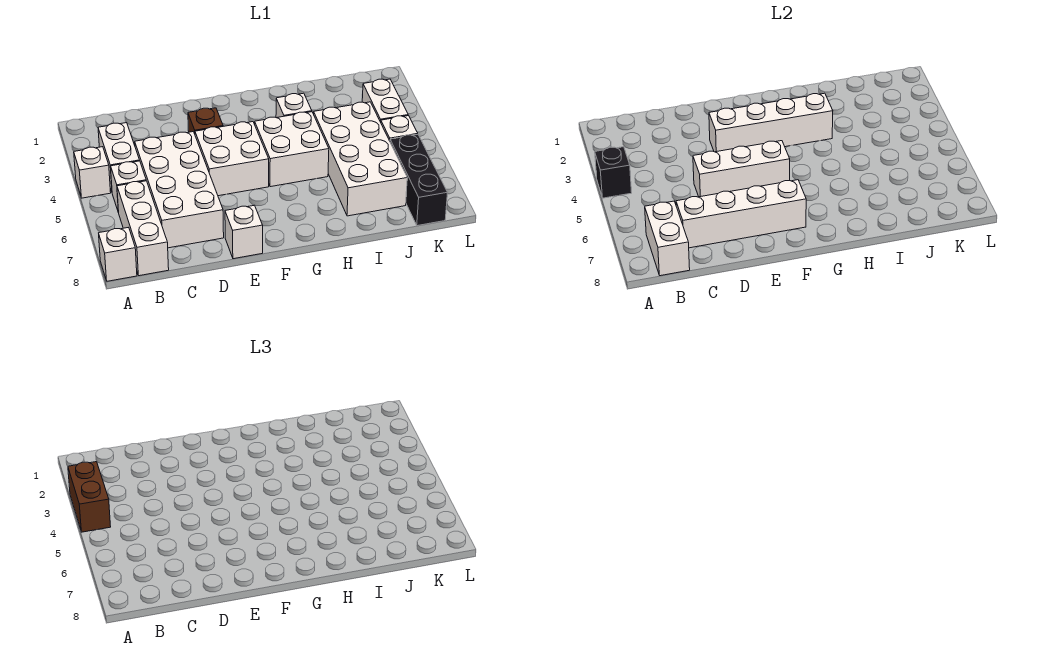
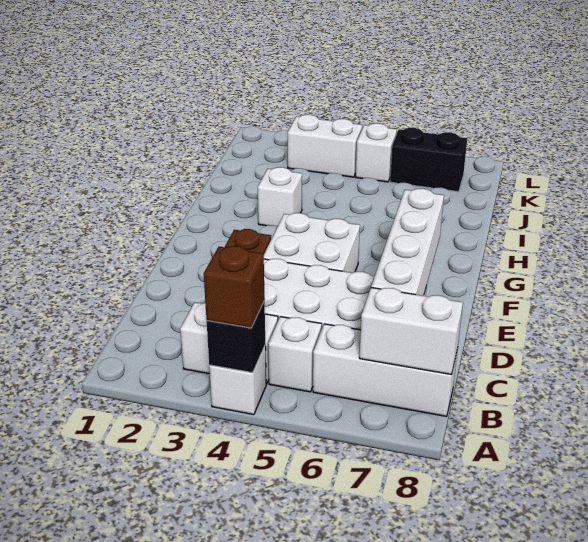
brown brick A3:A4 level 3 -> brown brick A4 level 3
white brick A8 level 1 -> none
white brick D5:F5 level 2 -> none
white brick E3:H3 level 2 -> none
white brick E8 level 1 -> none
white brick G4:H5 level 1 -> none
white brick I4:J7 level 1 -> none
black brick K6:K8 level 1 -> black brick K6:K7 level 1

